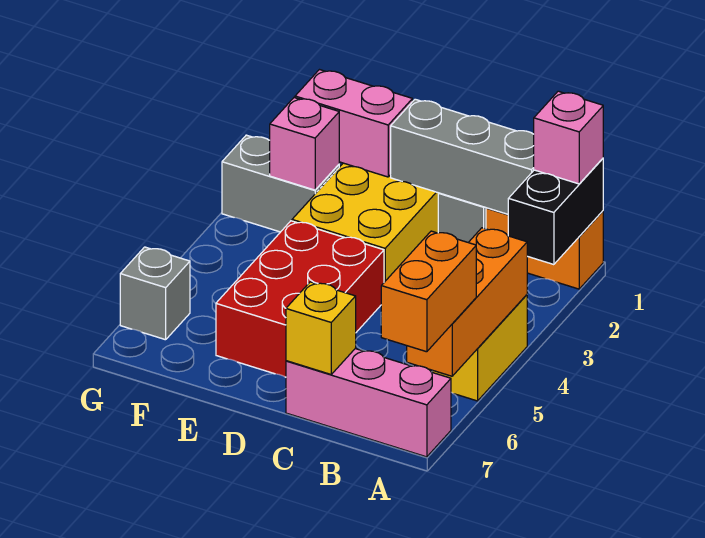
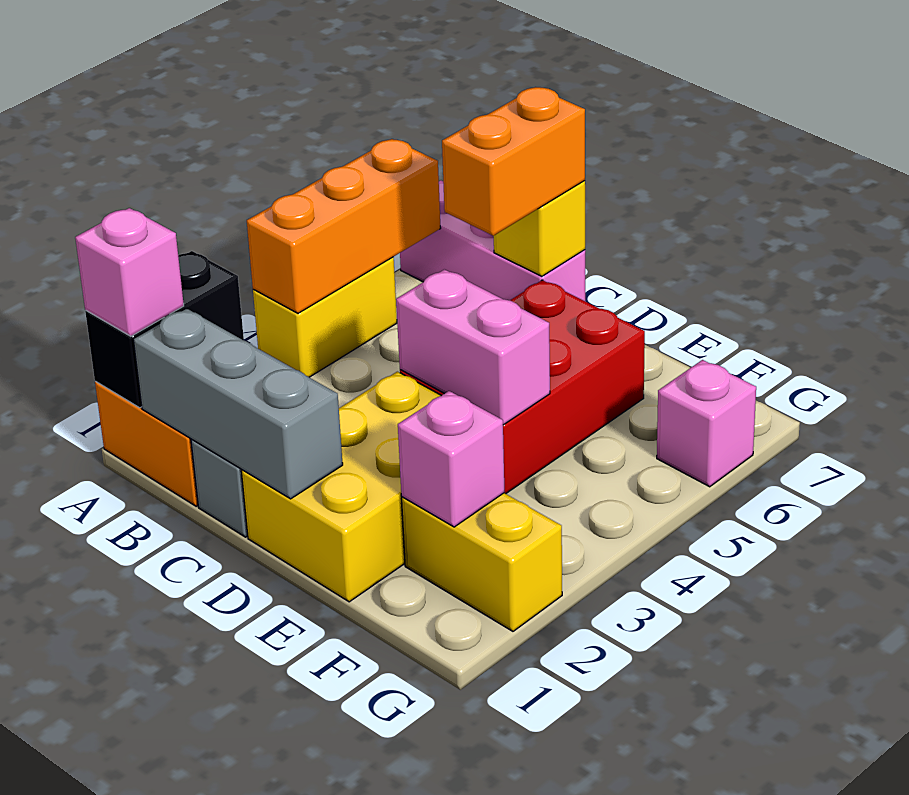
orange brick A6:A7 level 3 -> orange brick C6:C7 level 3
pink brick E1:F1 level 2 -> pink brick D4:E4 level 2
grey brick F2:G2 level 1 -> yellow brick F2:G2 level 1
grey brick G6 level 1 -> pink brick G6 level 1

